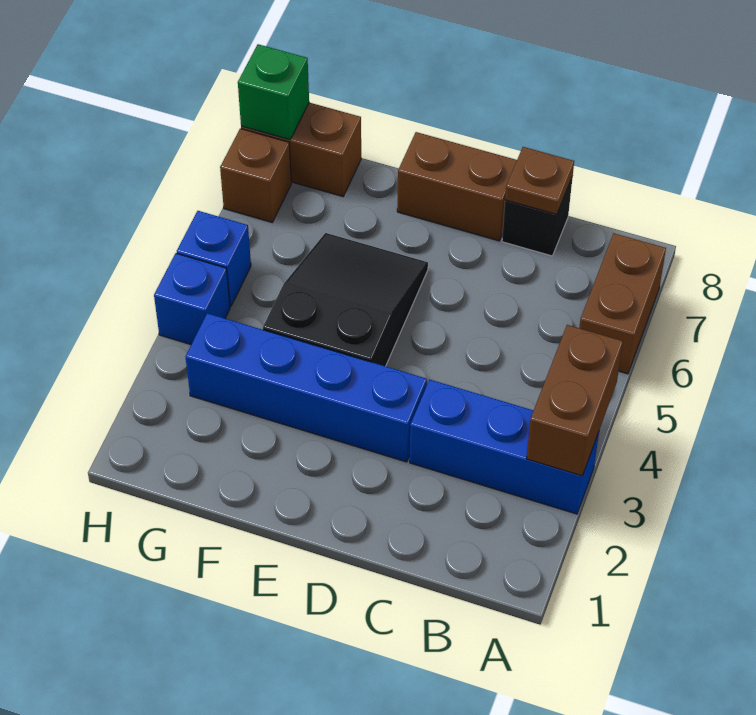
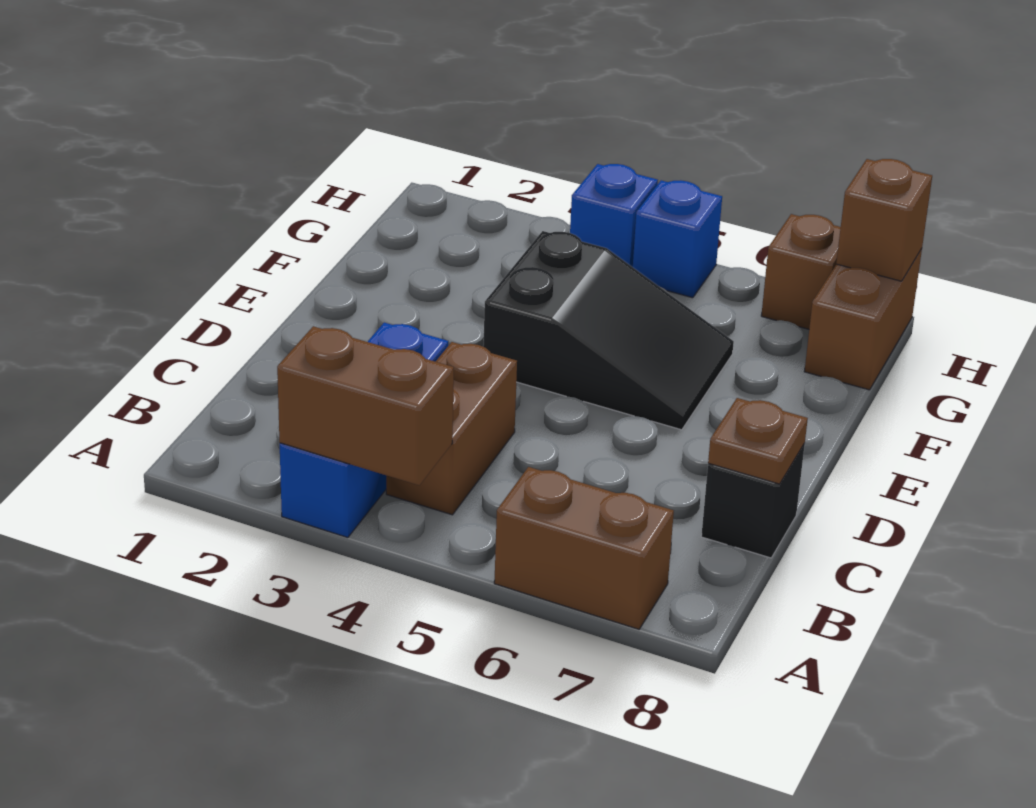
blue brick D3:G3 level 1 -> none
brown brick D8:E8 level 1 -> brown brick B4:C4 level 1
green brick H8 level 2 -> brown brick H8 level 2

